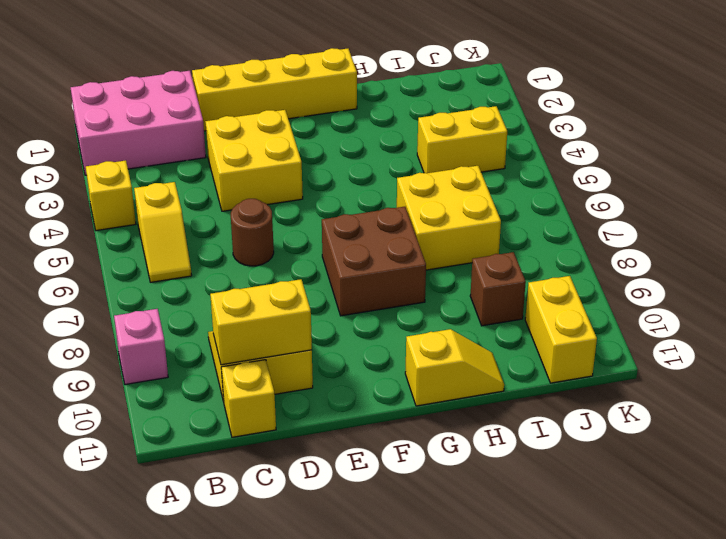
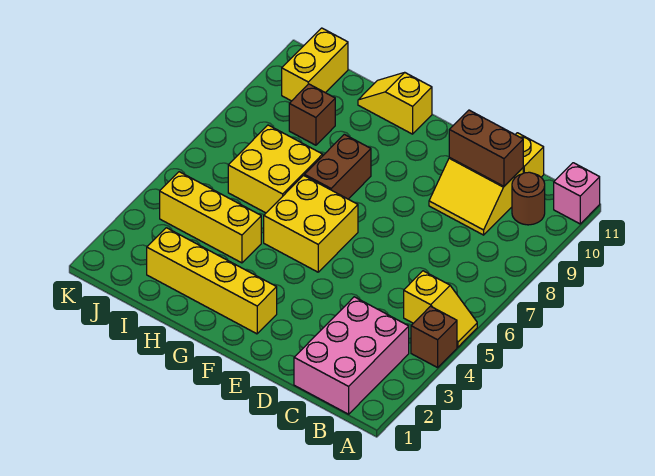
pink brick A1:C2 level 1 -> pink brick B1:C3 level 1
yellow brick A4 level 1 -> brown brick A4 level 1
pink brick A9 level 1 -> pink brick A11 level 1
yellow slope B5:B6 level 1 top 5 -> yellow slope A5:B5 level 1 top B
yellow brick C10:D10 level 2 -> brown brick C10:D10 level 2
yellow brick D1:G1 level 1 -> yellow brick F2:I2 level 1
yellow brick D3:E4 level 1 -> yellow brick F5:G6 level 1
brown round brick D6 level 1 -> brown round brick B10 level 1
brown brick F7:G8 level 1 -> brown brick G7:G8 level 1
yellow brick I4:J4 level 1 -> yellow brick H4:J4 level 1

